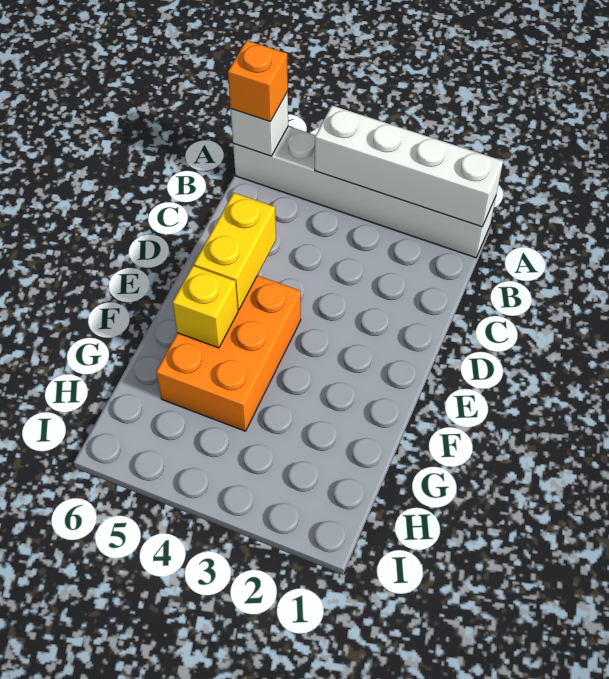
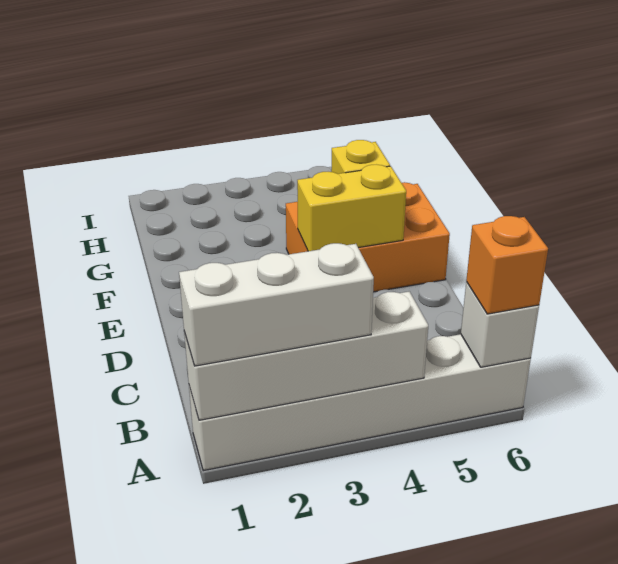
none -> white brick A1:A3 level 3
yellow brick D5:E5 level 2 -> yellow brick E4:E5 level 2
orange brick E4:G5 level 1 -> orange brick E4:F6 level 1

